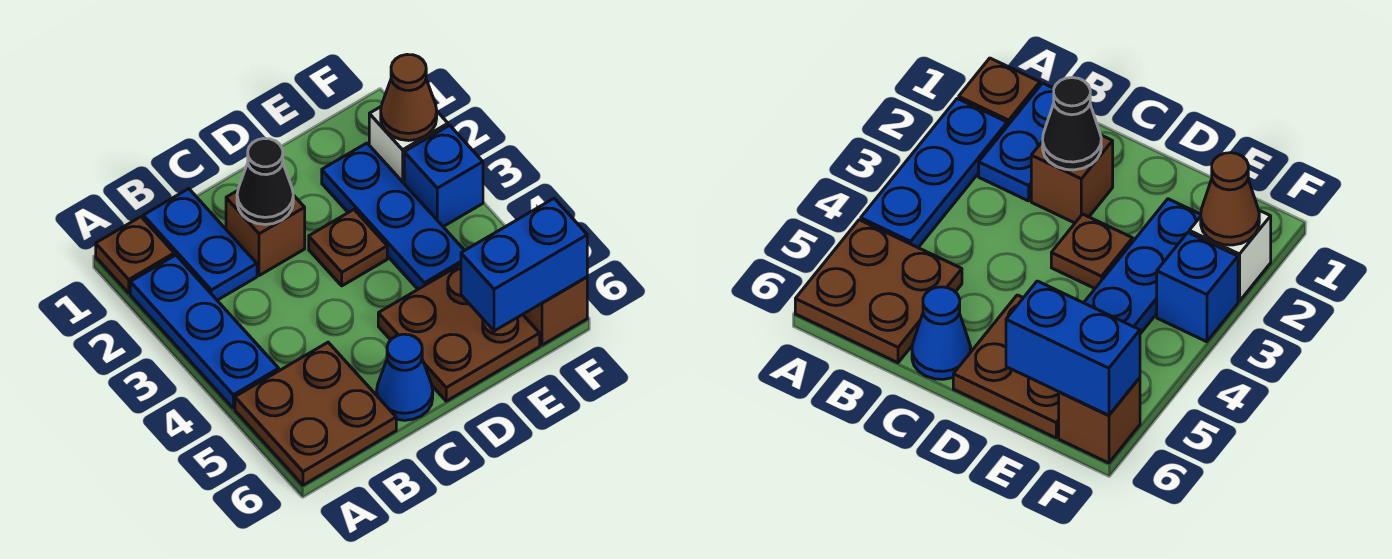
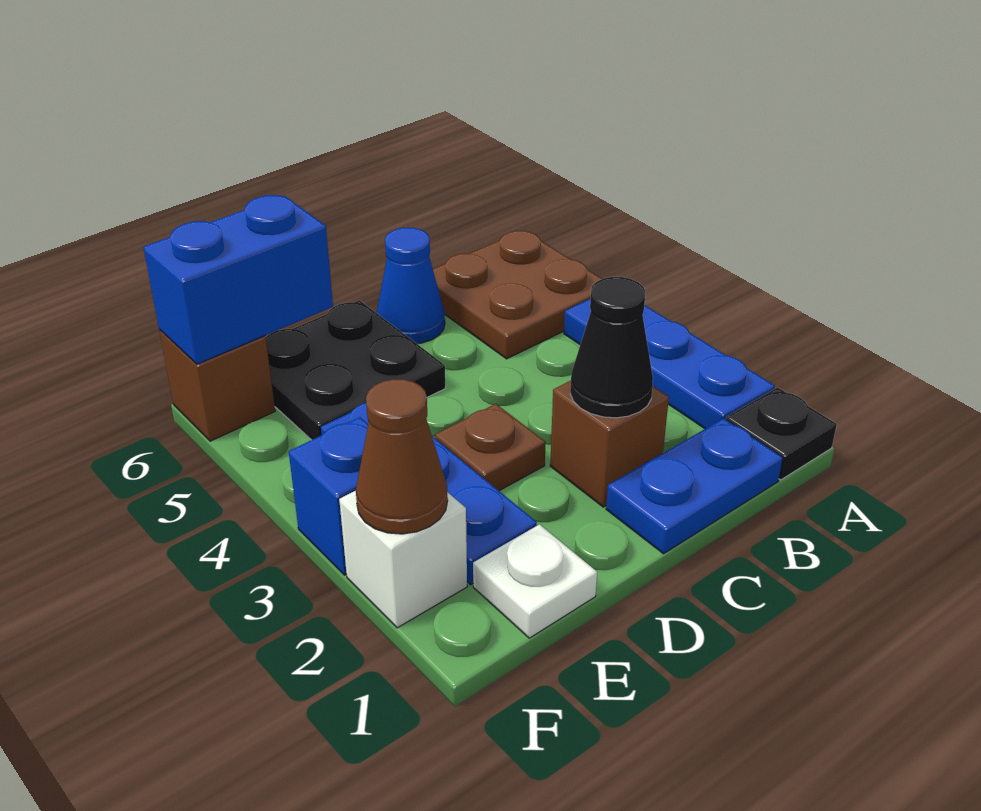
brown plate A1 level 1 -> black plate A1 level 1
blue plate B1:B2 level 1 -> blue plate B1:C1 level 1
brown plate D5:E6 level 1 -> black plate D5:E6 level 1
none -> white plate E1 level 1

